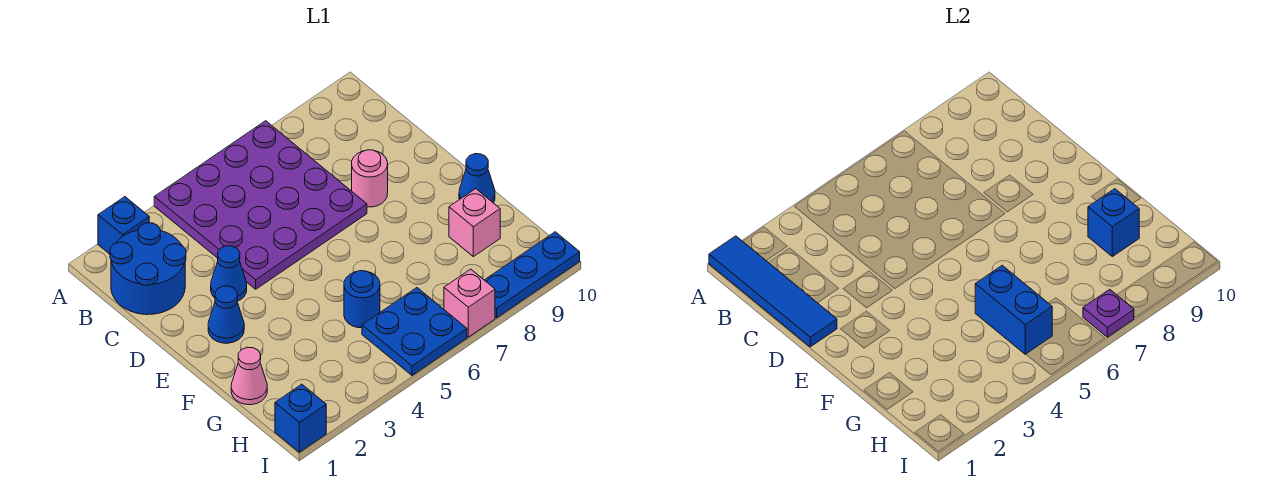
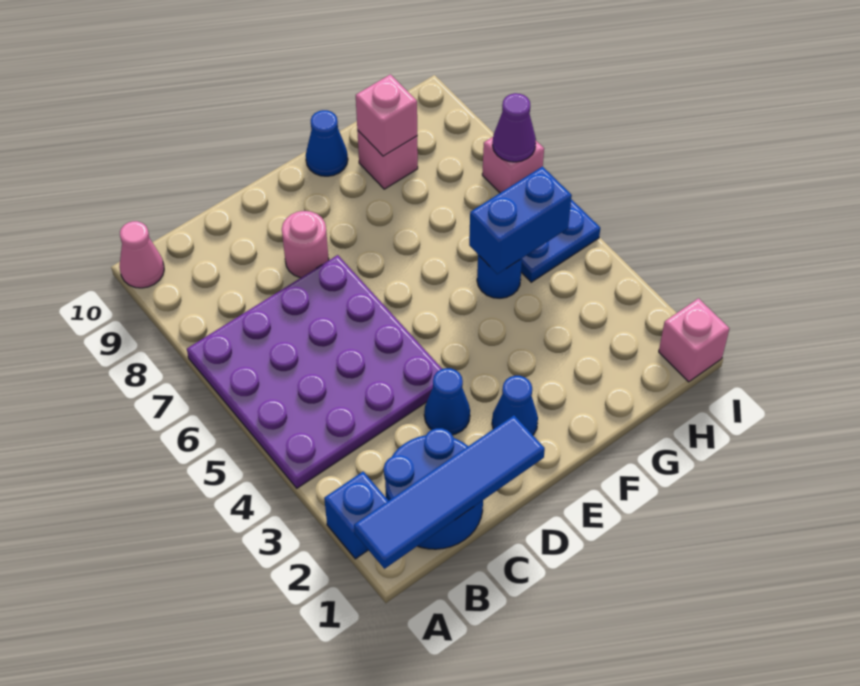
pink cone G1 level 1 -> pink cone A10 level 1
blue brick G9 level 2 -> pink brick G9 level 2
blue brick I1 level 1 -> pink brick I1 level 1
purple plate I7 level 2 -> purple cone I7 level 2
blue plate I8:I10 level 1 -> none

